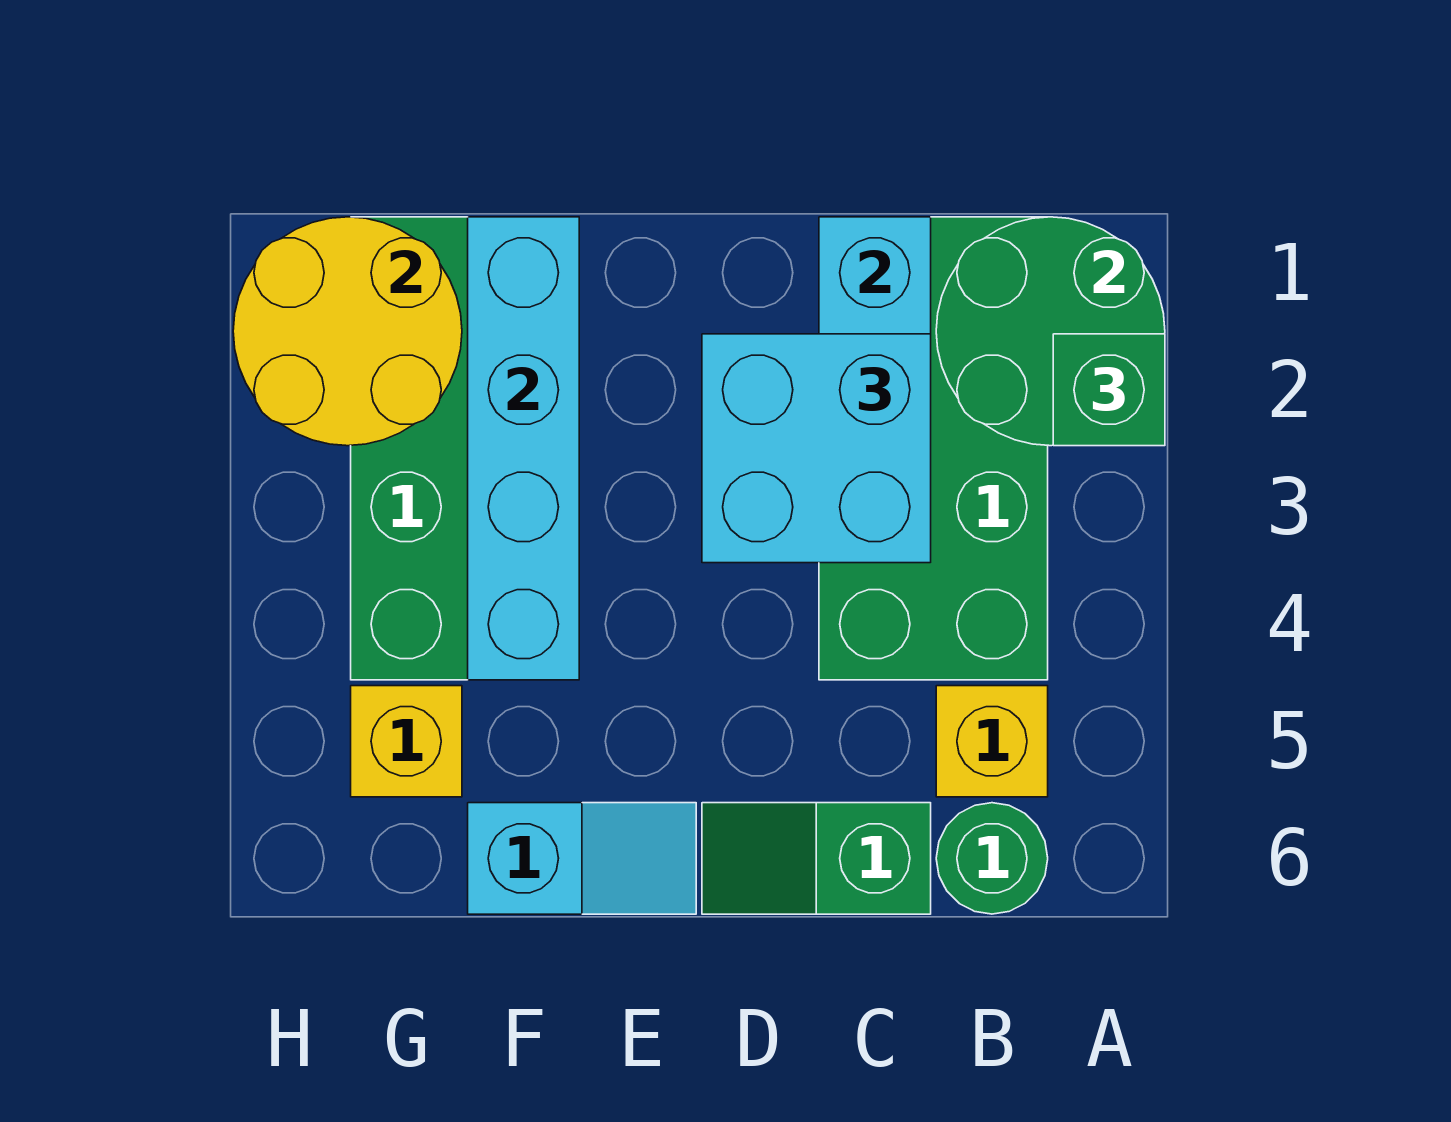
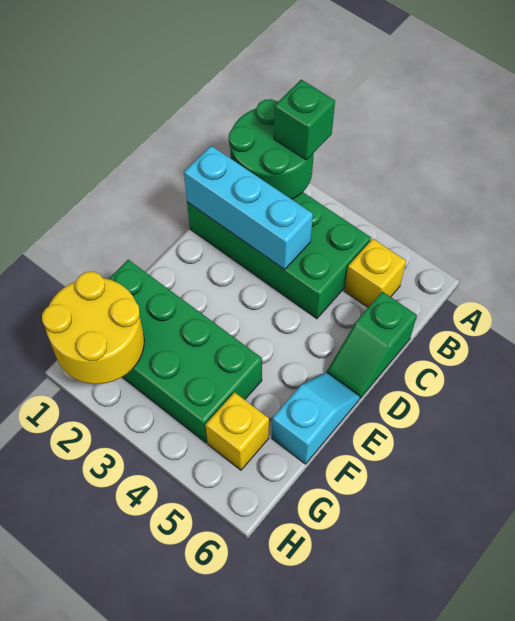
green round brick B6 level 1 -> none
cyan brick C2:D3 level 3 -> none
cyan brick F1:F4 level 2 -> none

